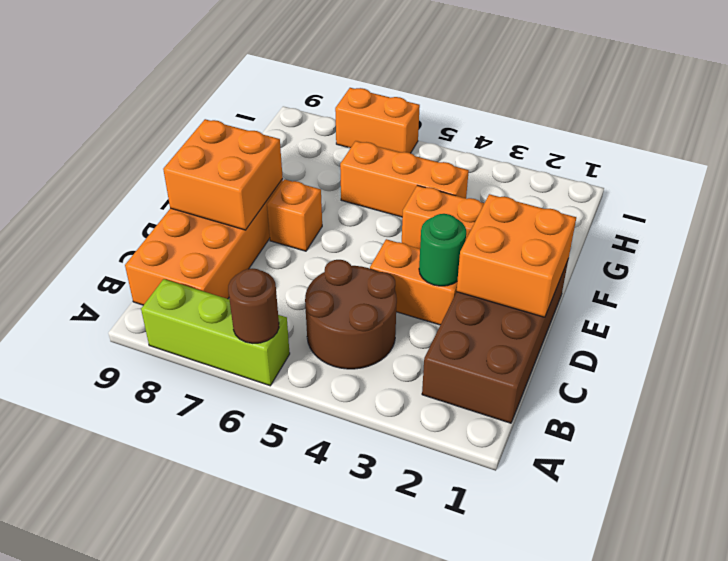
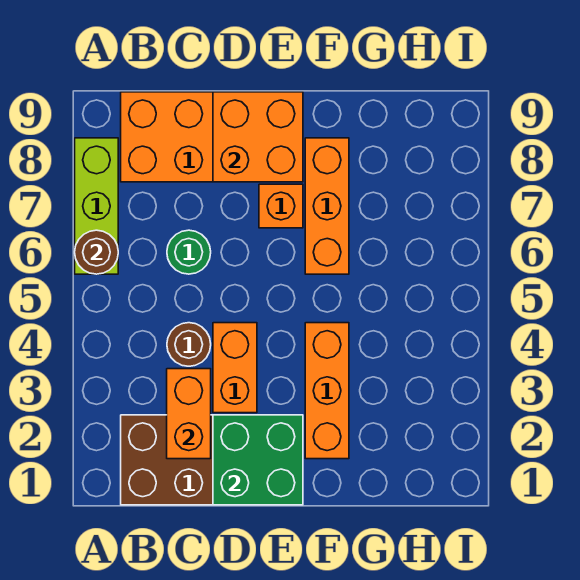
brown round brick B4:C5 level 1 -> brown round brick C4 level 1
orange brick D1:E2 level 2 -> green brick D1:E2 level 2
green round brick D3 level 2 -> green round brick C6 level 1
orange brick G4:G6 level 1 -> orange brick F6:F8 level 1
orange brick I6:I7 level 1 -> orange brick C2:C3 level 2

